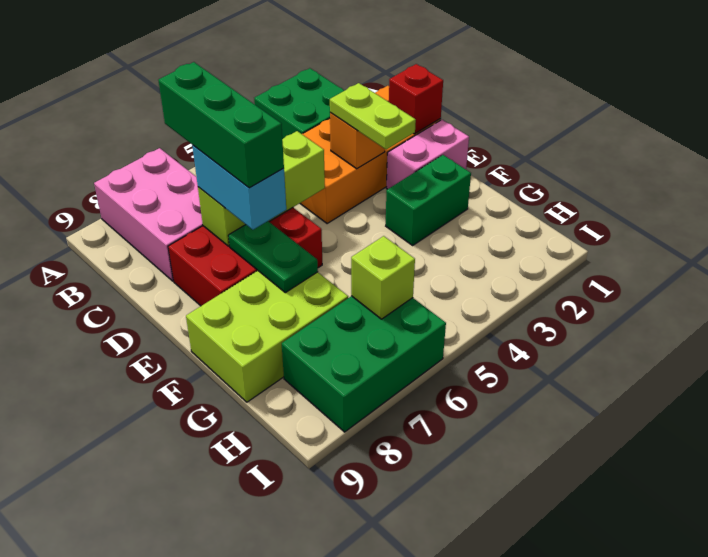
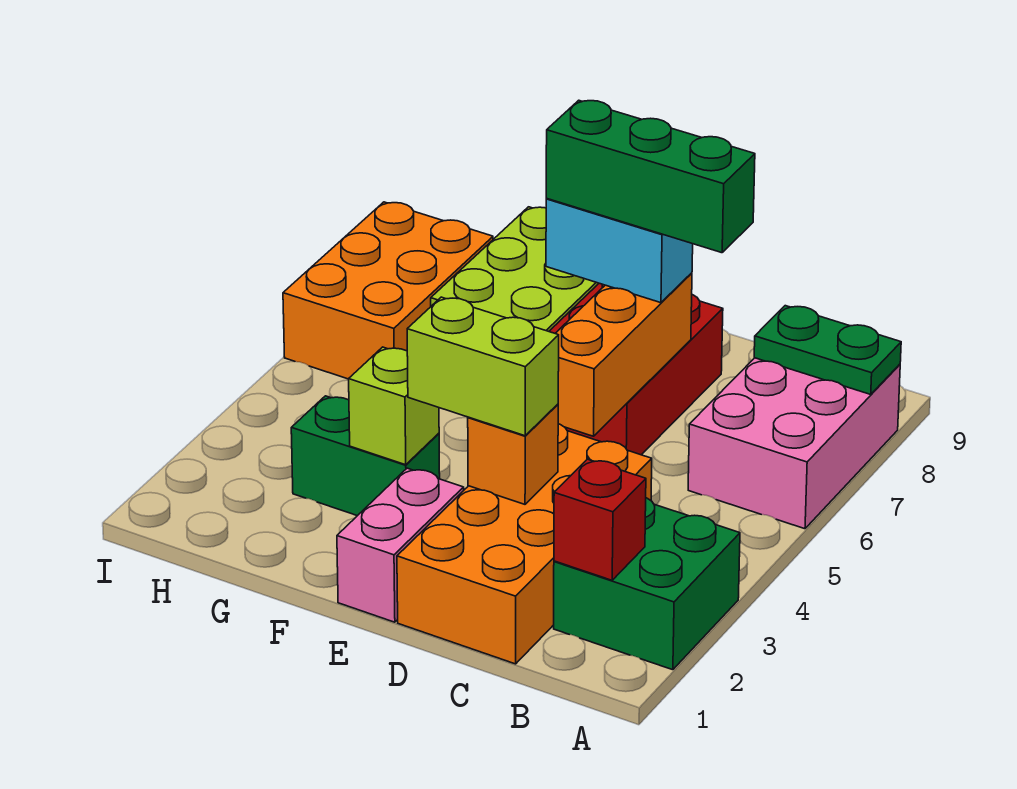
pink brick A7:C8 level 1 -> pink brick A6:B8 level 1
red brick D1 level 2 -> red brick B2 level 2
lime plate D3:E3 level 3 -> lime brick D3:E3 level 3
lime brick D5:D7 level 2 -> orange brick D5:D7 level 2
green plate E7:F7 level 2 -> green plate A8:B8 level 2
green brick F2:F3 level 1 -> green brick F3:G3 level 1
green brick H6:I8 level 1 -> orange brick H6:I8 level 1
lime brick H6 level 2 -> lime brick F3 level 2

